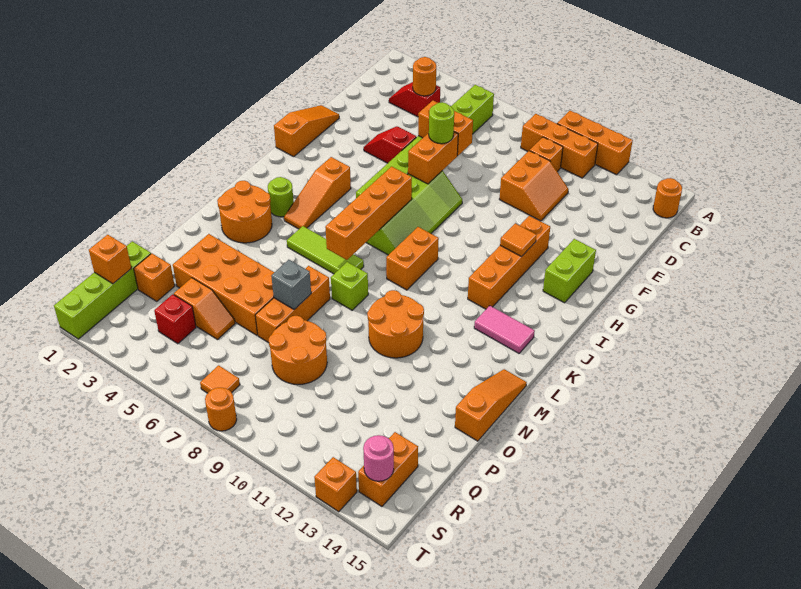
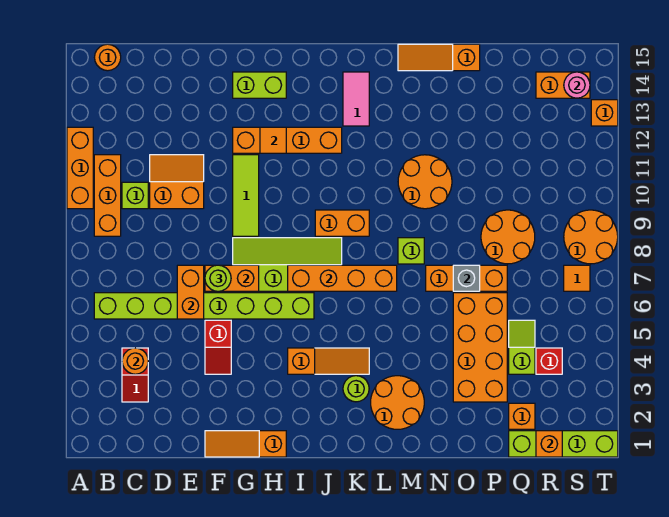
orange brick C10 level 1 -> lime brick C10 level 1
lime tile L5:L7 level 1 -> lime tile G9:G11 level 1
orange slope Q4:Q5 level 1 top 4 -> lime slope Q4:Q5 level 1 top 4
orange round brick T8 level 1 -> orange round brick S8:T9 level 1

